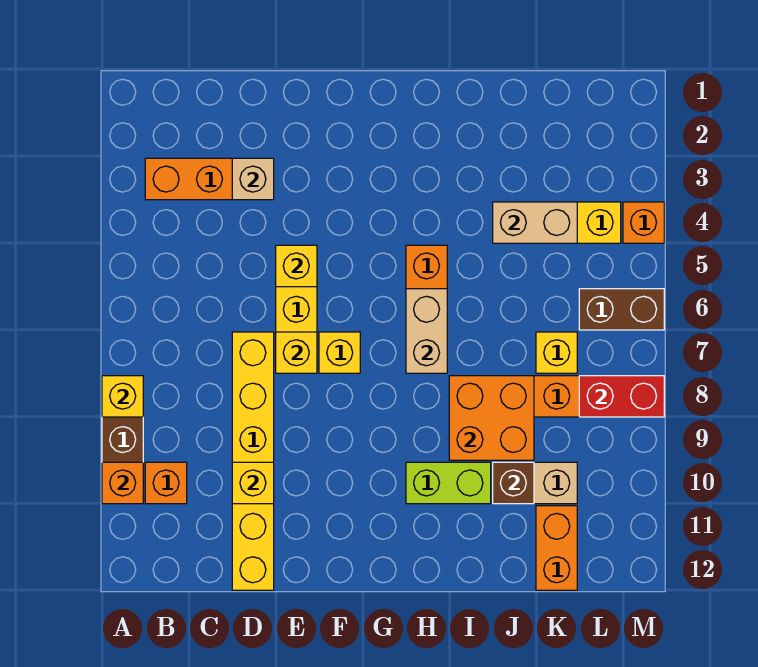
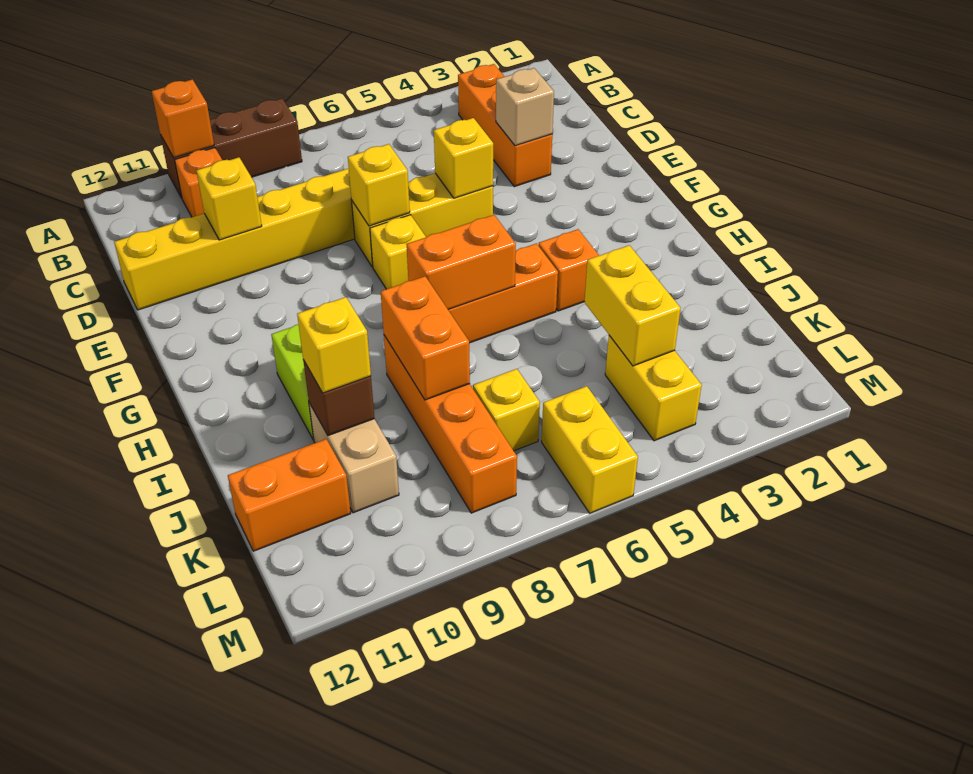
yellow brick A8 level 2 -> yellow brick J10 level 3
tan brick H6:H7 level 2 -> orange brick H6:H7 level 2
orange brick I8:J9 level 2 -> orange brick I8:J8 level 2
tan brick J4:K4 level 2 -> yellow brick J4:K4 level 2
brown brick L6:M6 level 1 -> yellow brick L6:M6 level 1
red brick L8:M8 level 2 -> none
orange brick M4 level 1 -> orange brick H4 level 1

